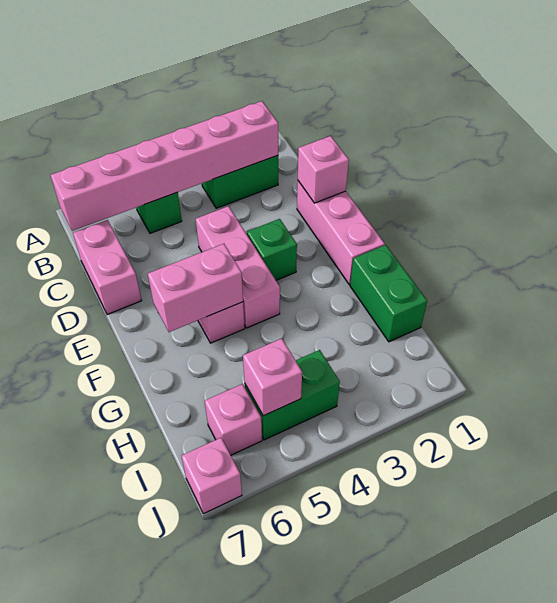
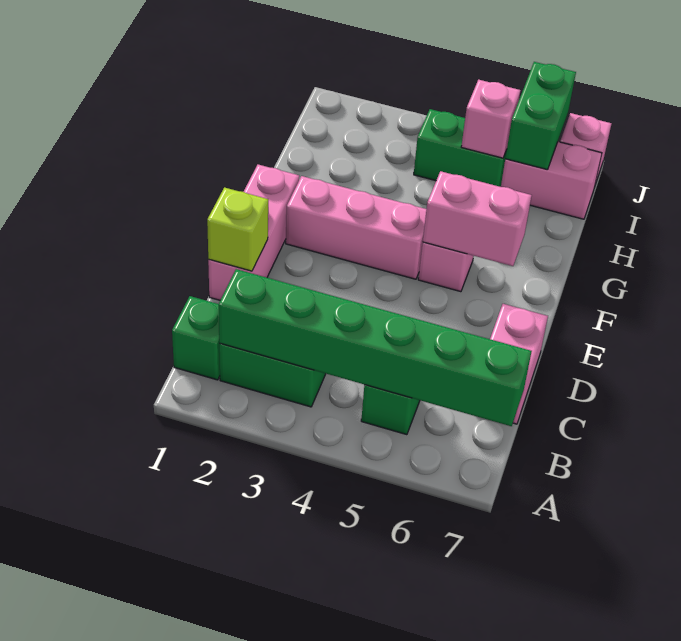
pink brick B2:B7 level 2 -> green brick B2:B7 level 2
pink brick D1 level 2 -> lime brick D1 level 2
pink brick D4:F4 level 1 -> pink brick F2:F4 level 1
green brick E3 level 1 -> green brick B1 level 1
green brick G1:H1 level 1 -> green brick I6:J6 level 2
pink brick I6 level 1 -> pink brick I6:I7 level 1

